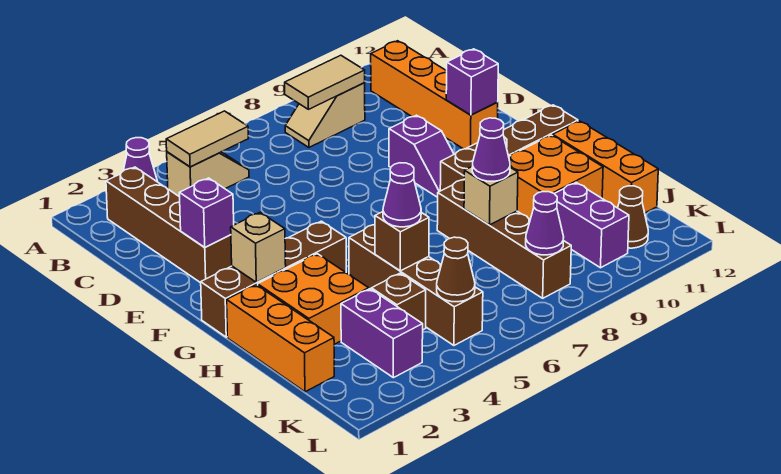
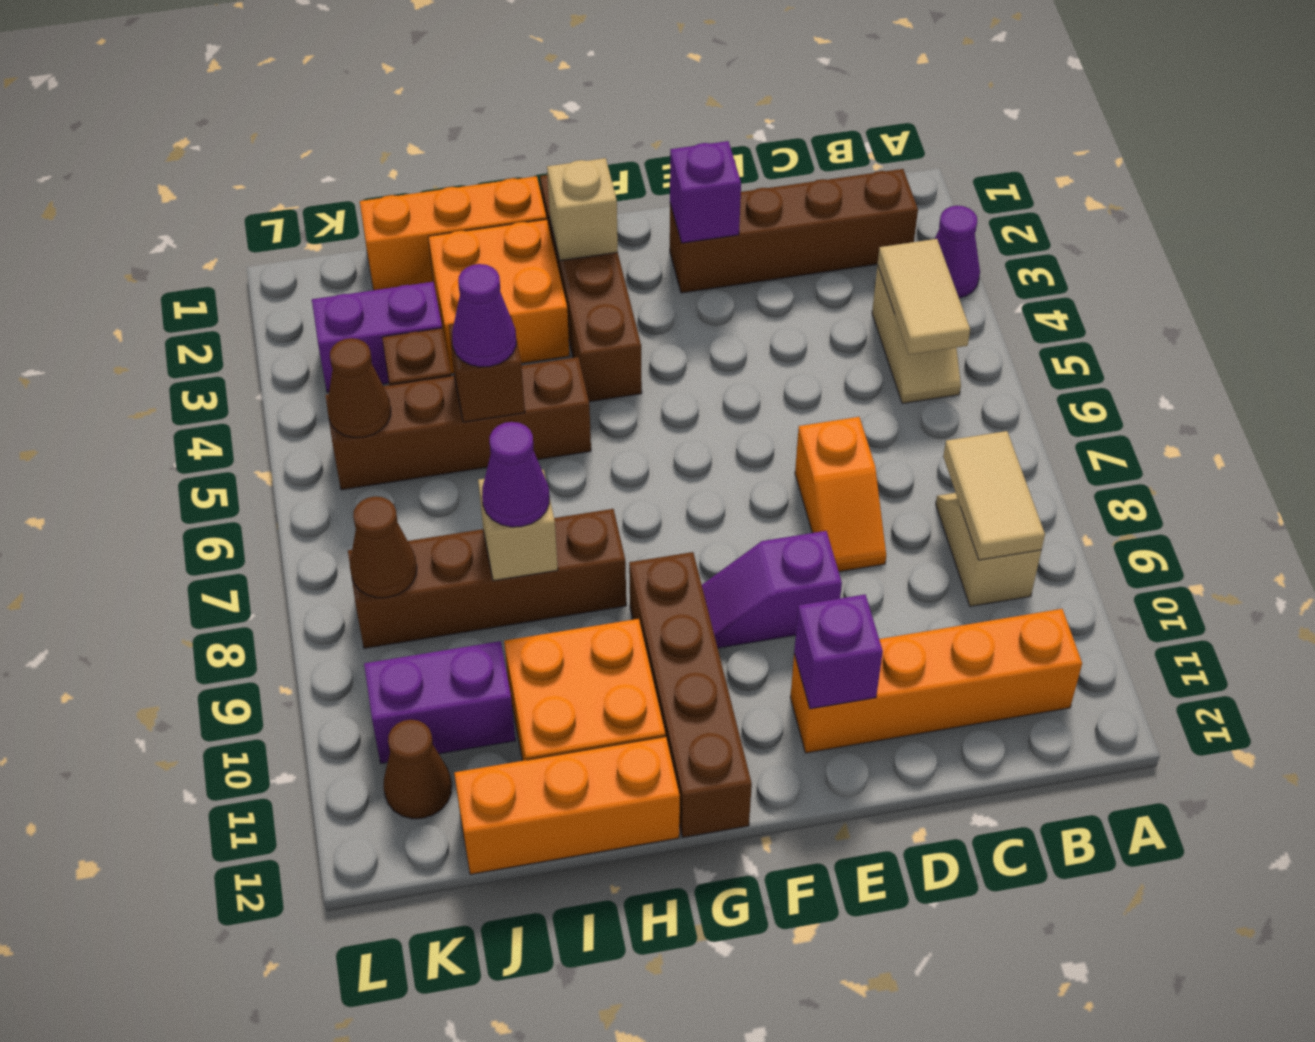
none -> orange slope D7:D8 level 1 top 7
purple cone K8 level 2 -> brown cone K8 level 2

